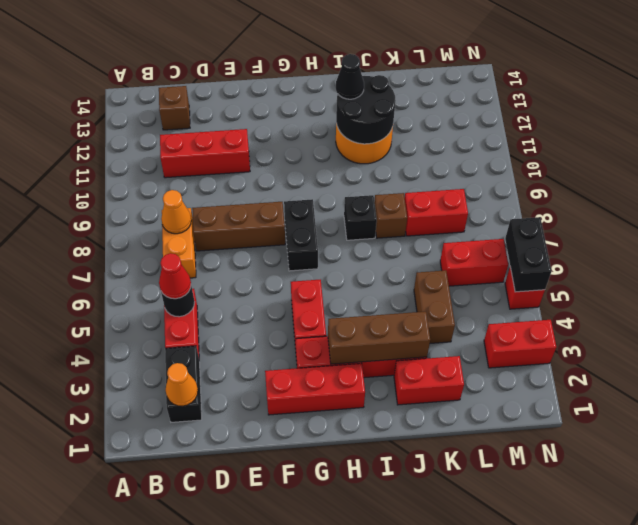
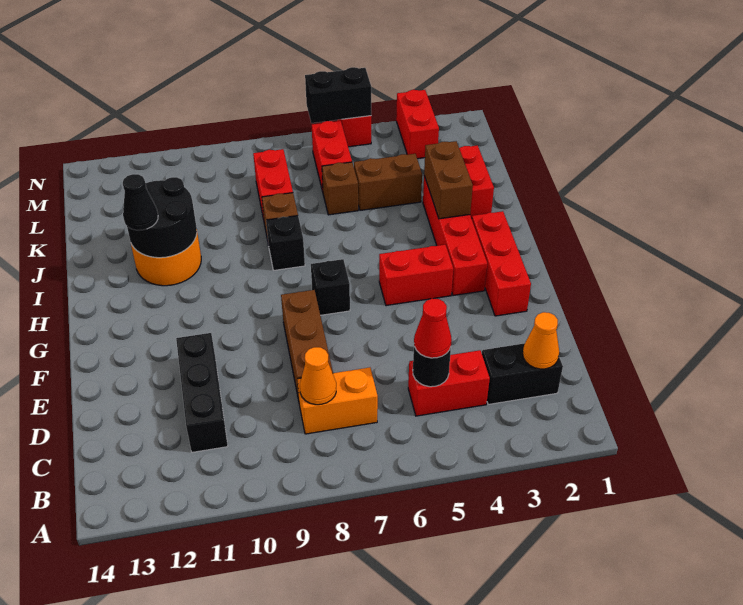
red brick C11:E11 level 1 -> black brick C11:E11 level 1
brown brick C13 level 1 -> brown brick K6 level 1
black brick G7:G8 level 1 -> black brick G7 level 1
brown brick H3:J3 level 2 -> brown brick I3:J3 level 2

